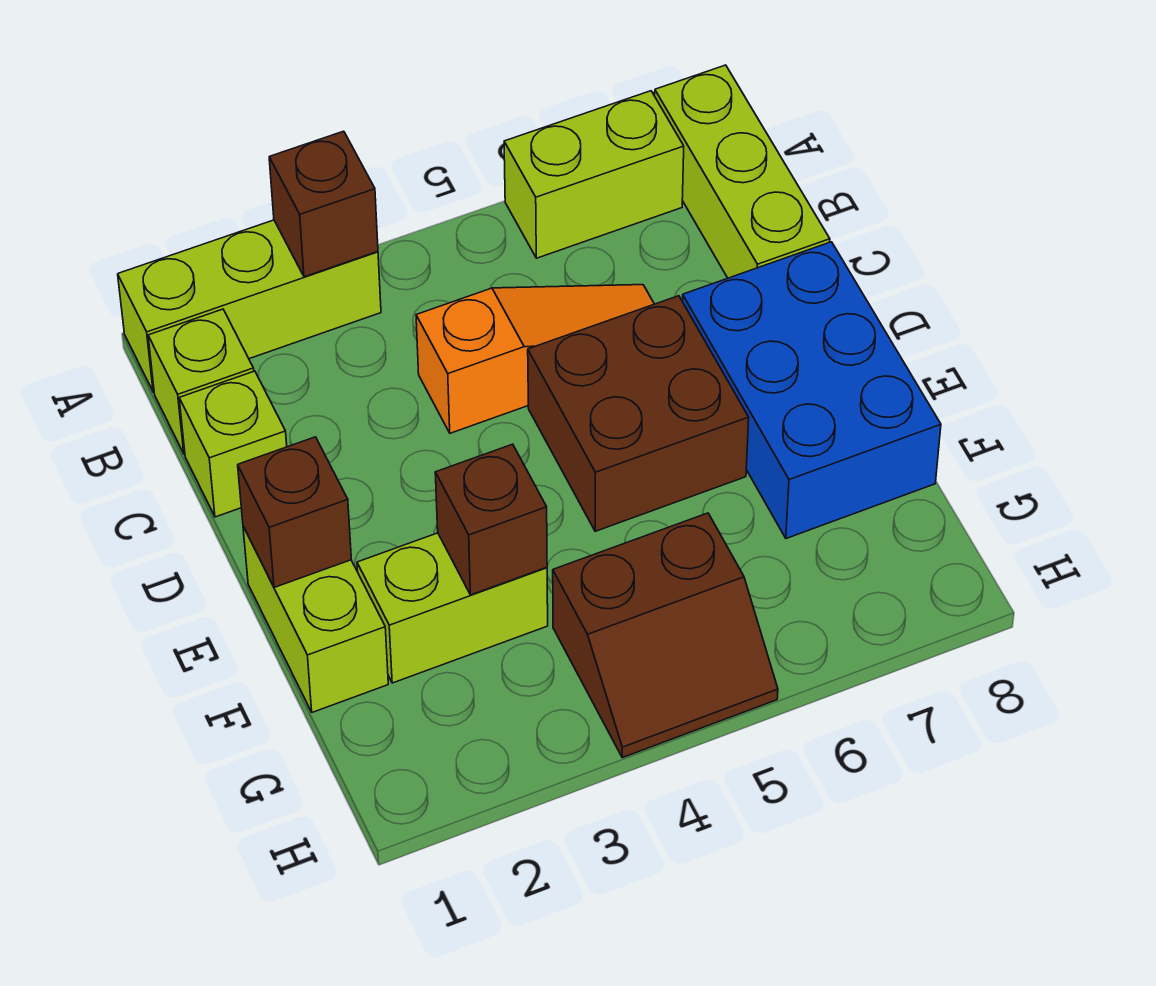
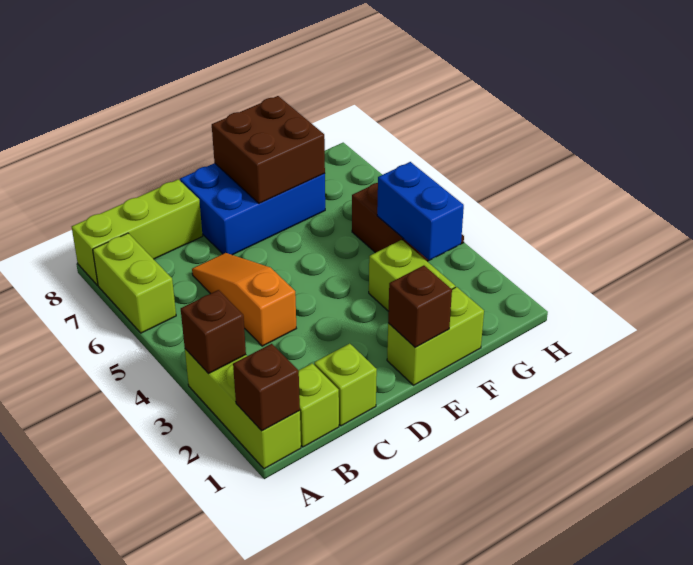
brown brick D5:E6 level 1 -> brown brick E7:F8 level 2
brown brick F3 level 2 -> brown brick A1 level 2
none -> blue brick G3:G4 level 2

